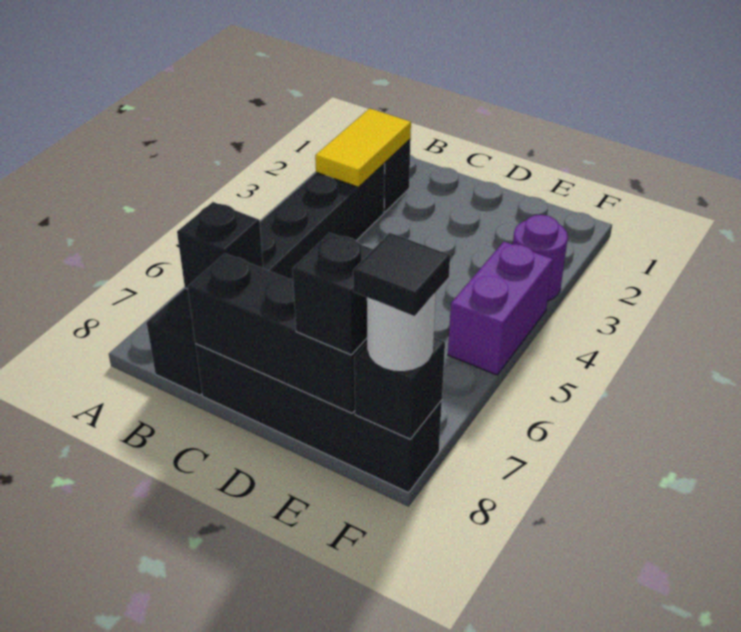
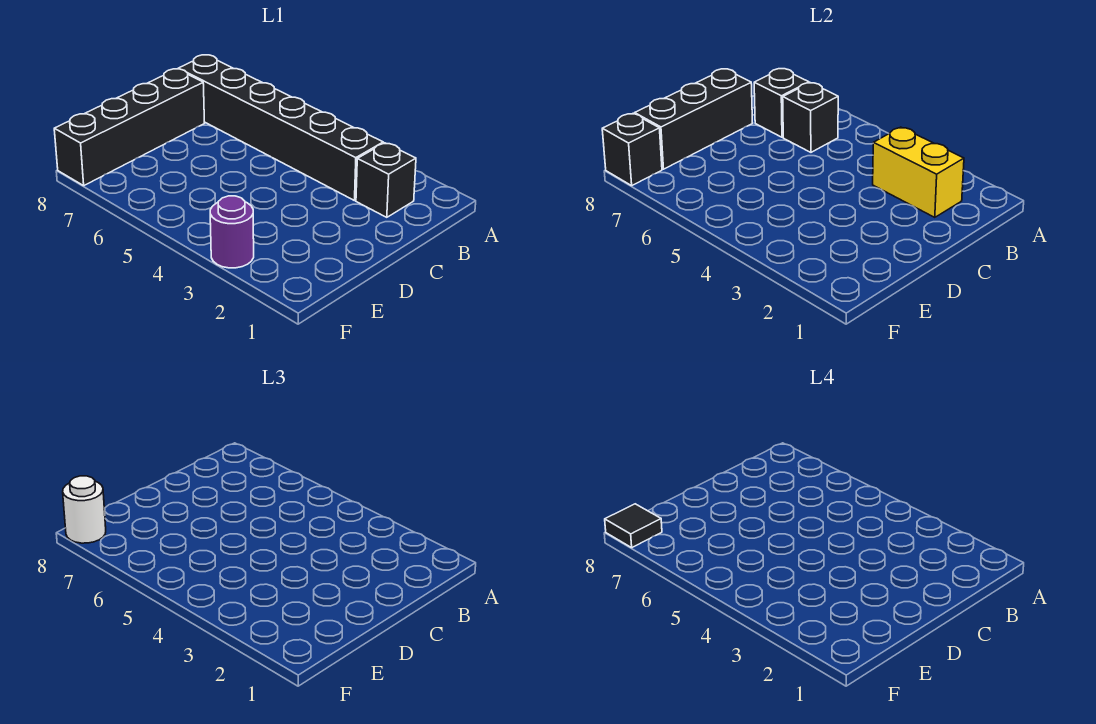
yellow tile B2:B3 level 2 -> yellow brick B2:B3 level 2
black brick E8 level 3 -> black brick B6 level 2
purple brick F4:F5 level 1 -> none

